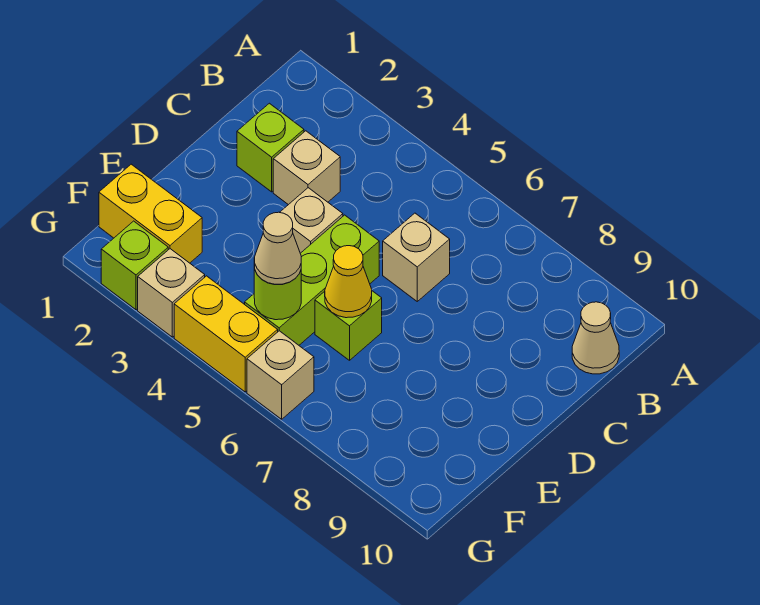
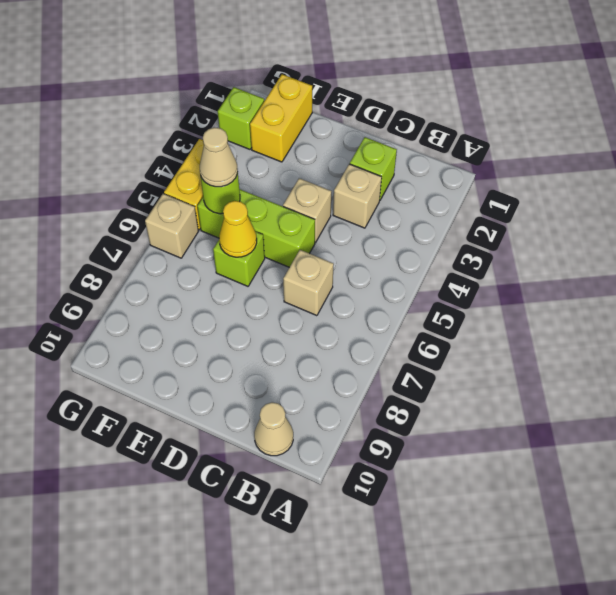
tan brick G3 level 1 -> none

